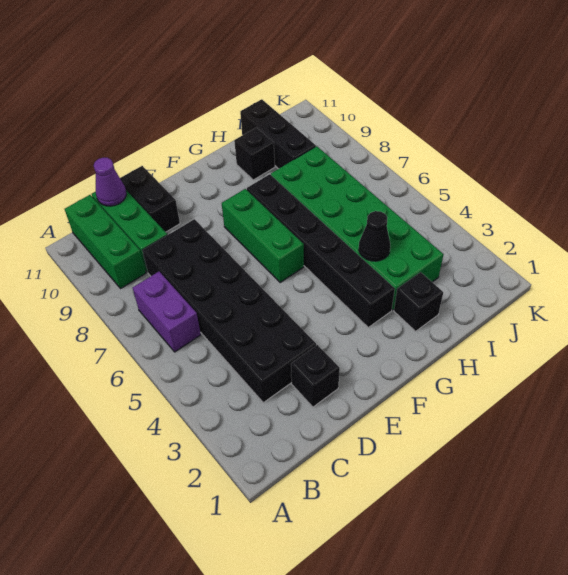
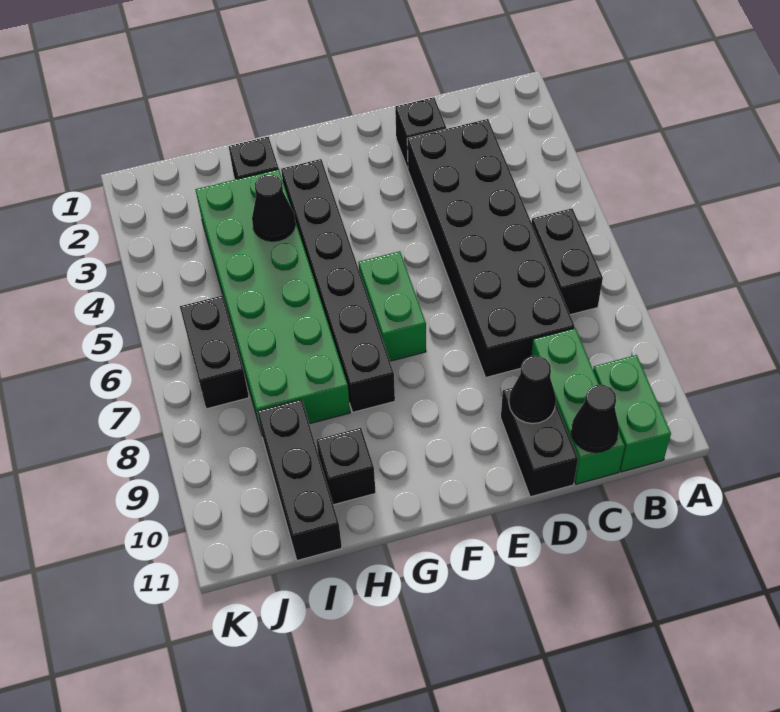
purple brick B6:B7 level 1 -> black brick B6:B7 level 1
green brick B9:B11 level 1 -> green brick B10:B11 level 1
purple cone C11 level 2 -> black cone C11 level 2
none -> black cone D10 level 2
green brick F6:F8 level 1 -> green brick F6:F7 level 1
none -> black brick J6:J7 level 1

